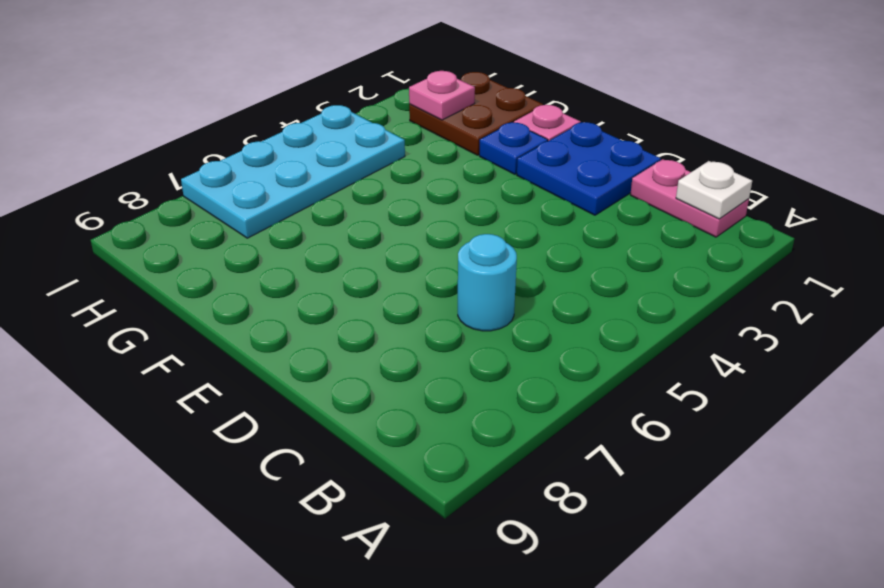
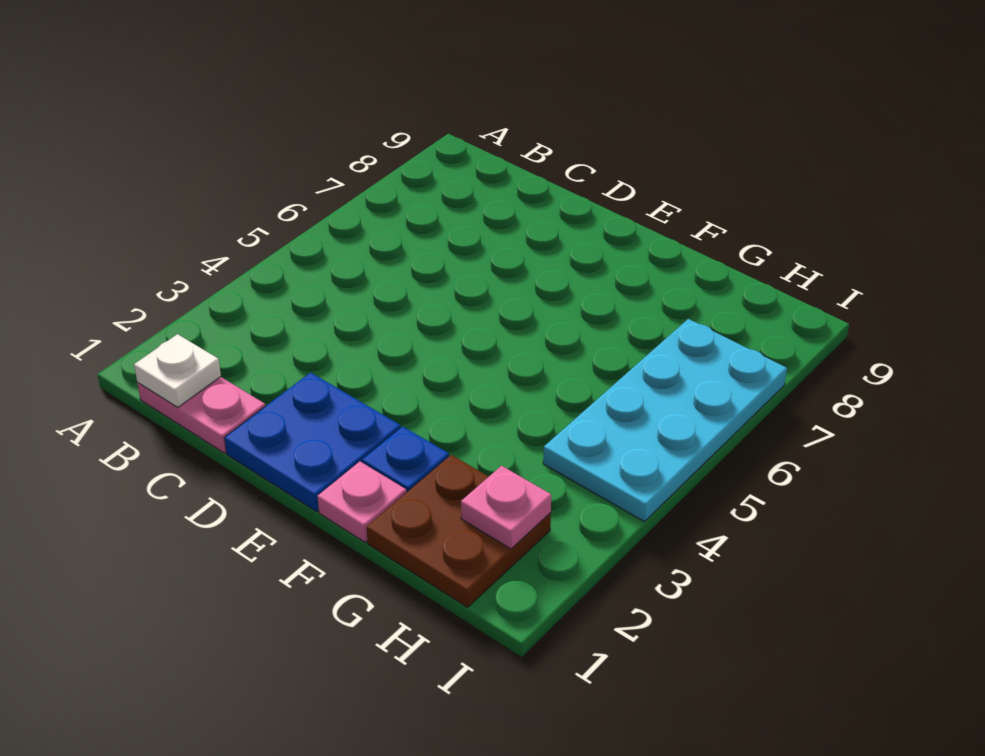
cyan round brick C6 level 1 -> none

